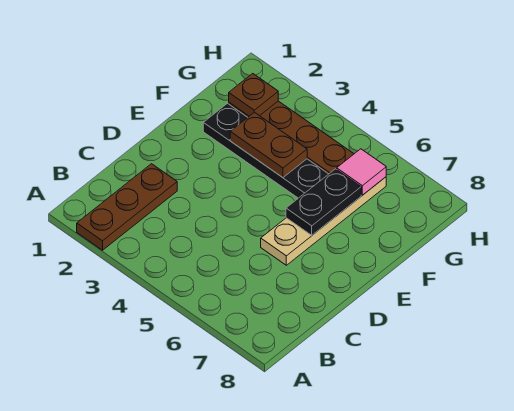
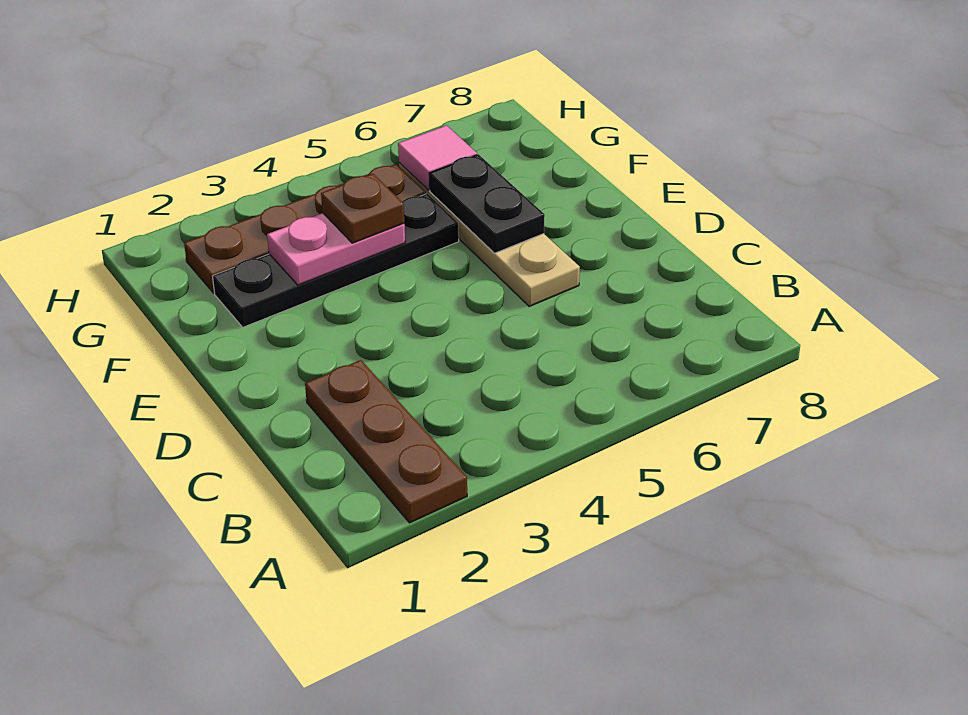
brown plate F3:F4 level 2 -> pink plate F3:F4 level 2
brown plate G2 level 2 -> brown plate F4 level 3

